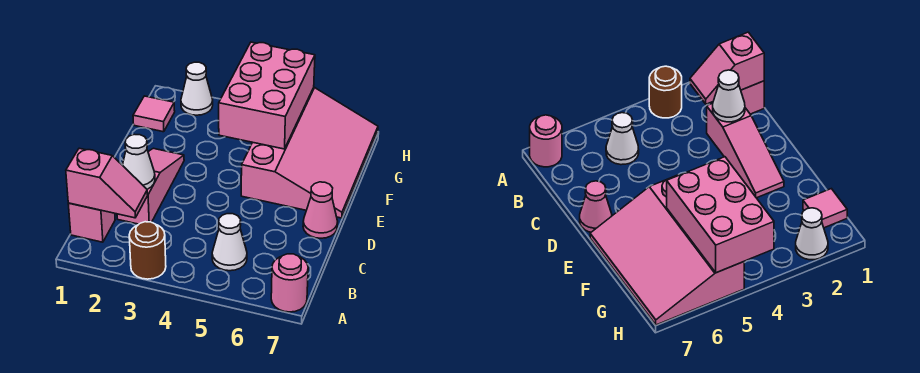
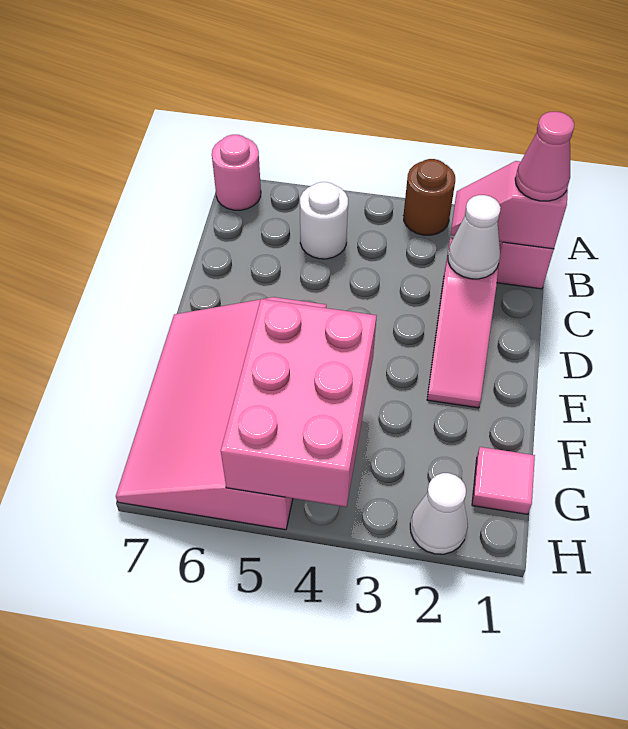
white cone B5 level 1 -> white round brick B5 level 1
pink cone D7 level 1 -> pink cone B1 level 3

